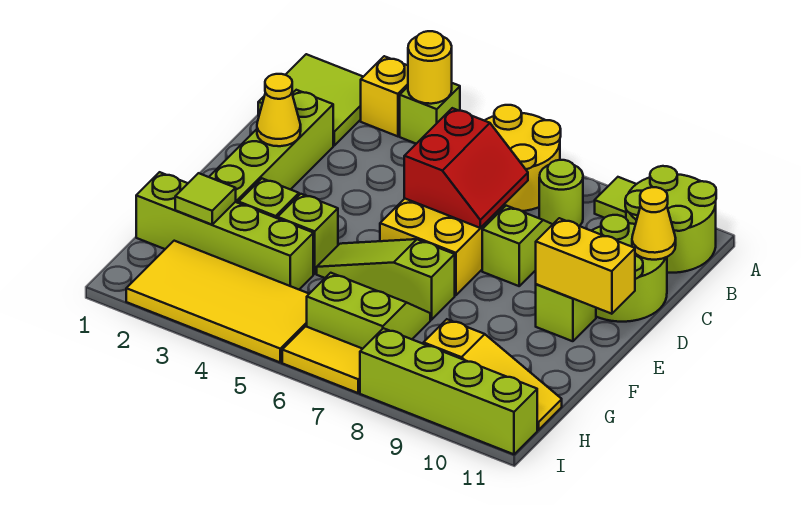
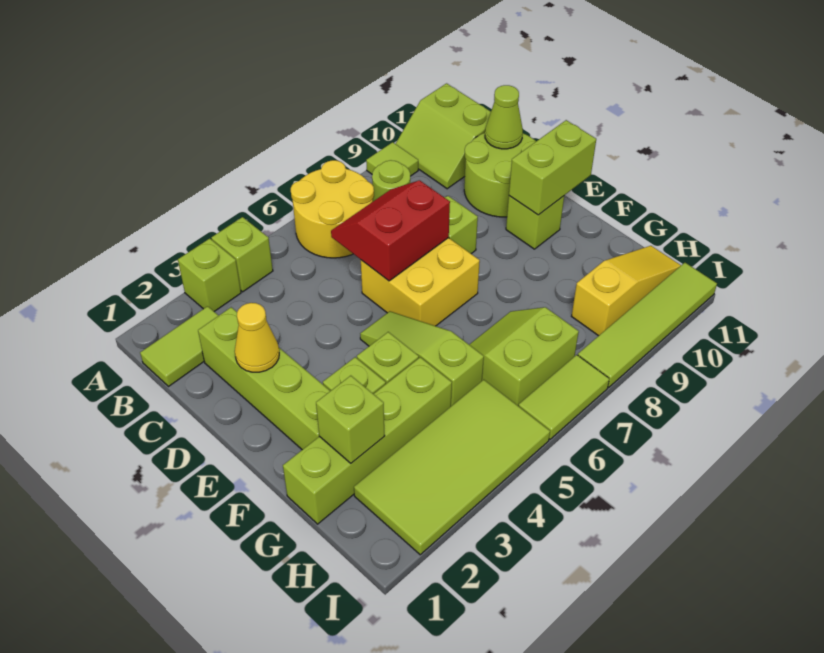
lime tile A1:B2 level 1 -> lime tile B1:B2 level 1
yellow brick A3 level 1 -> lime brick A3 level 1
yellow round brick A4 level 2 -> none
lime round brick A10:B11 level 1 -> lime slope A10:B11 level 1 top 11
red slope C6:D7 level 2 top 6 -> red slope C6:D7 level 2 top D
yellow cone C11 level 2 -> lime cone C11 level 2
yellow brick E10:E11 level 2 -> lime brick E10:E11 level 2
lime slope F5:F7 level 1 top 7 -> lime slope E5:G5 level 1 top G
lime tile G2 level 2 -> lime brick G2 level 2
yellow tile H2:I5 level 1 -> lime tile H2:I5 level 1
yellow tile I6:I7 level 1 -> lime tile I6:I7 level 1
lime brick I8:I11 level 1 -> lime tile I8:I11 level 1

